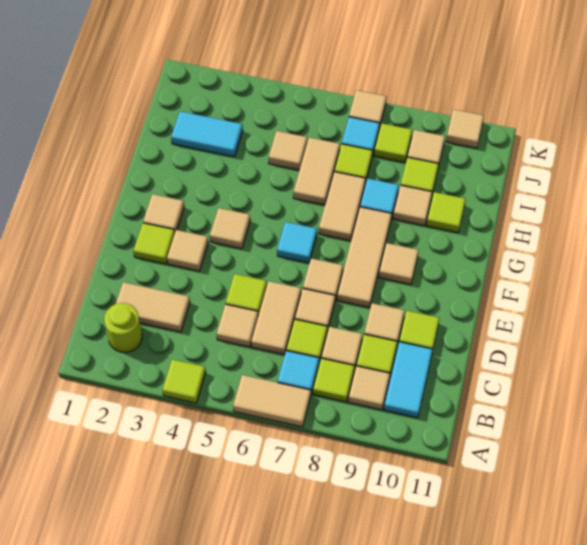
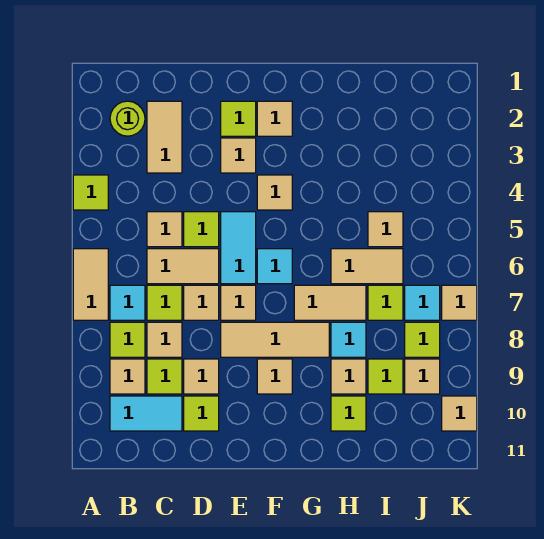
cyan tile I2:I3 level 1 -> cyan tile E5:E6 level 1

